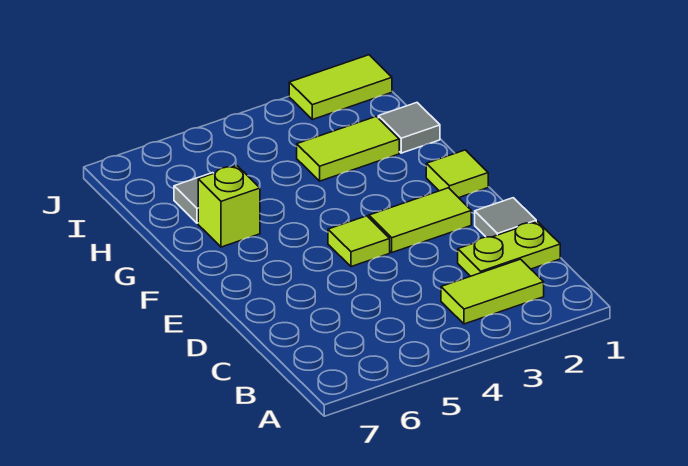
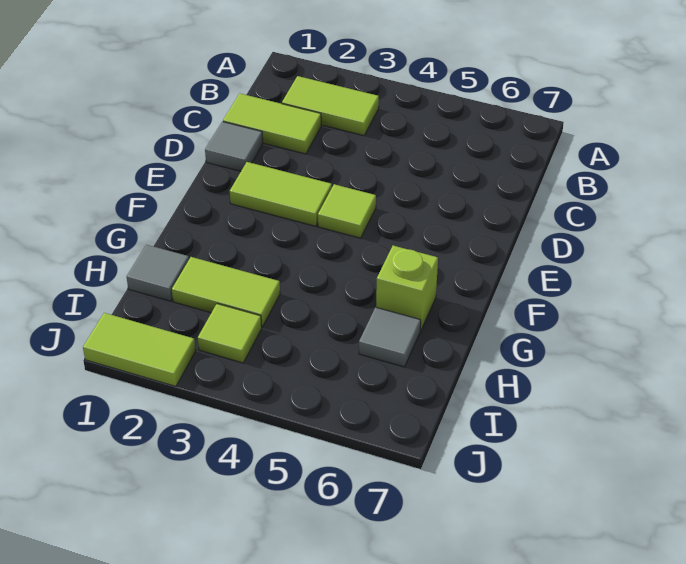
lime plate C1:C2 level 1 -> lime tile C1:C2 level 1
lime tile F1 level 1 -> lime tile I3 level 1

